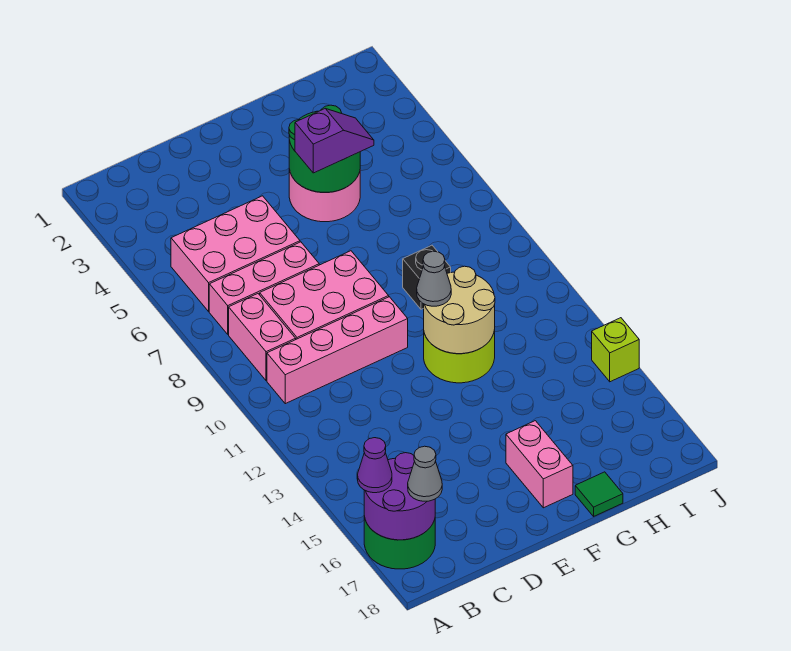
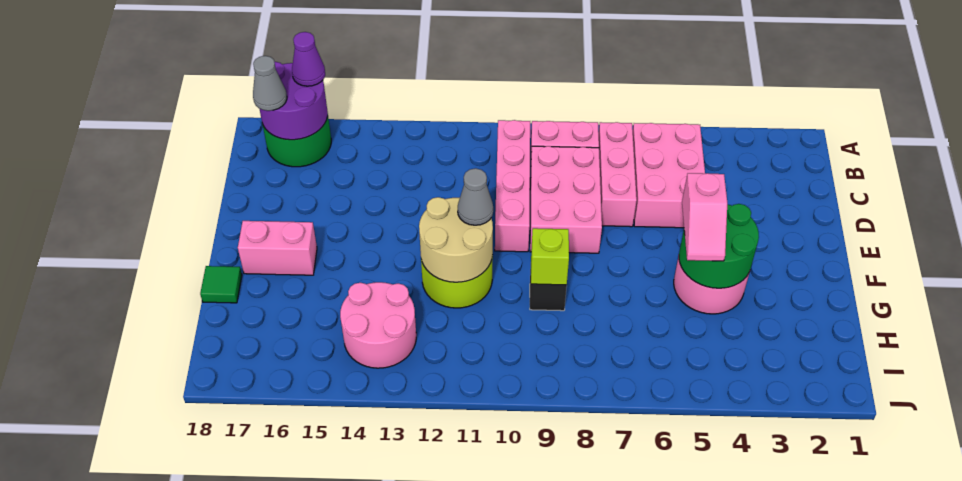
purple slope F5:G5 level 3 top F -> pink slope F5:G5 level 3 top F
none -> pink round brick H13:I14 level 1
lime brick J14 level 1 -> lime brick G9 level 2

